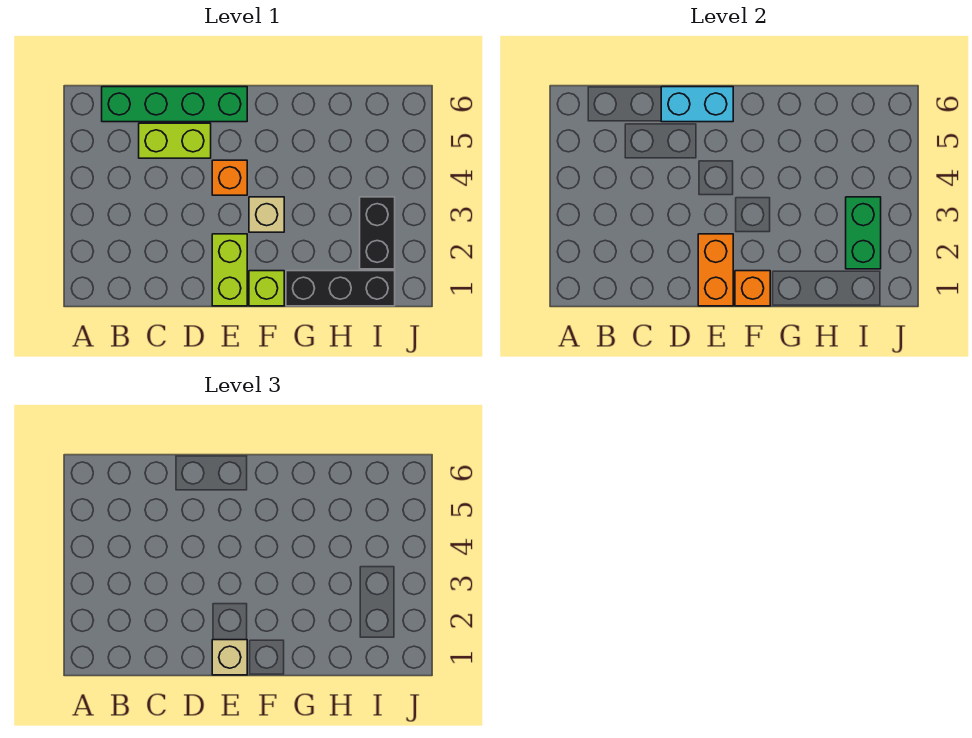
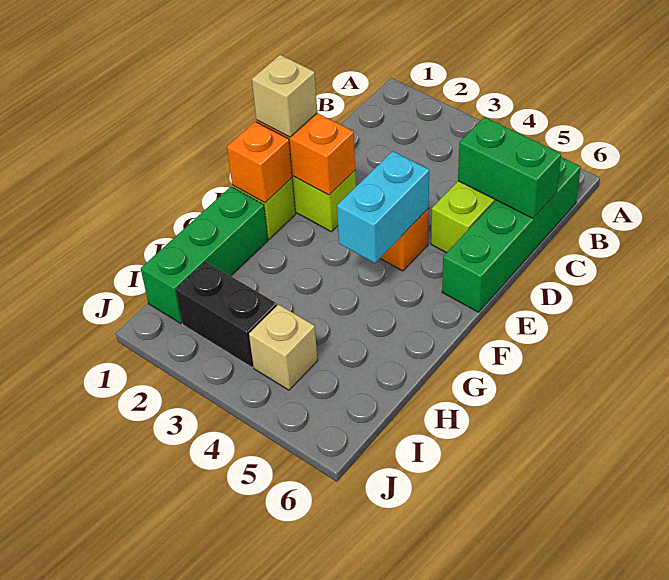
cyan brick D6:E6 level 2 -> cyan brick E4:F4 level 2
tan brick F3 level 1 -> tan brick I4 level 1
black brick G1:I1 level 1 -> green brick G1:I1 level 1
green brick I2:I3 level 2 -> green brick C5:C6 level 2

